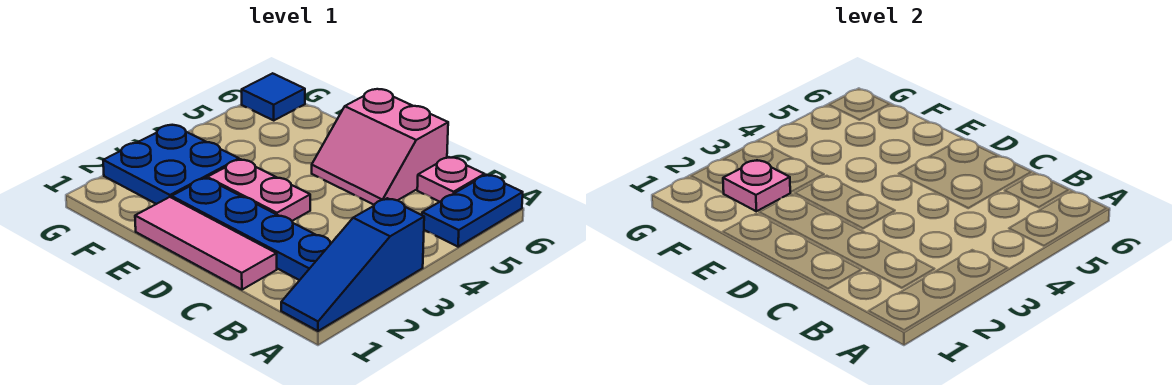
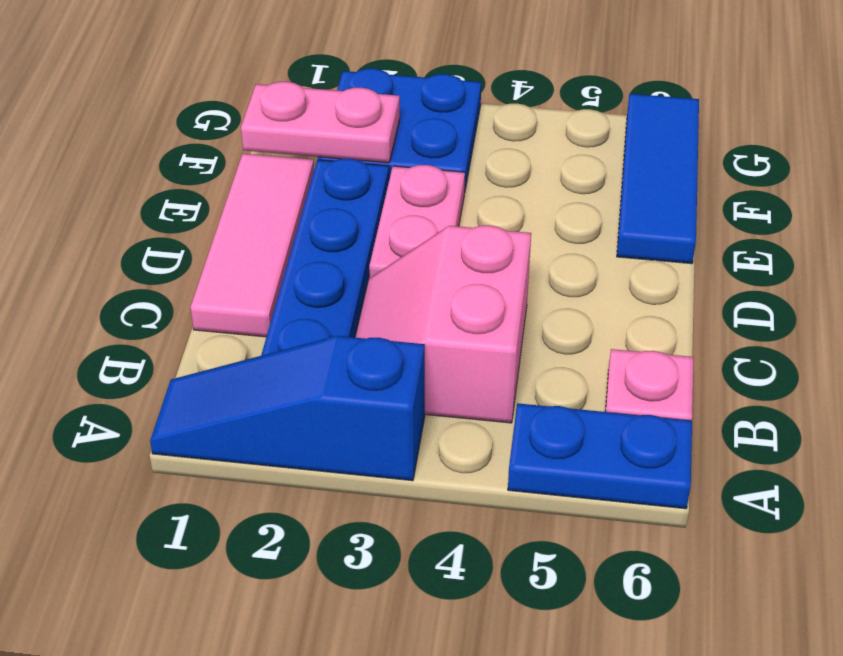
pink slope C5:D6 level 1 top 6 -> pink slope B3:C4 level 1 top 4
pink plate F2 level 2 -> pink plate F1:F2 level 2
blue tile G6 level 1 -> blue tile E6:G6 level 1

